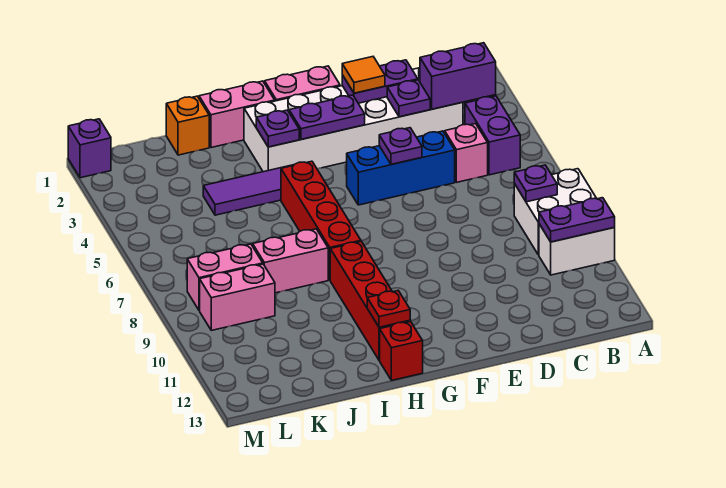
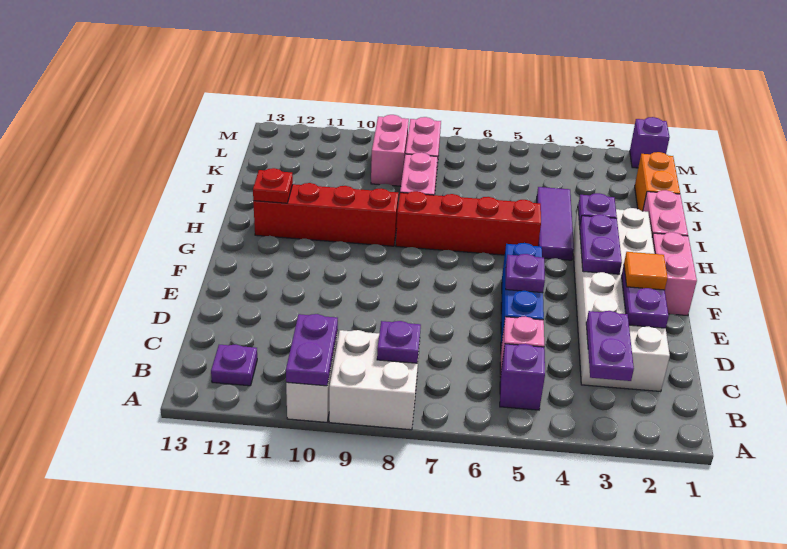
purple brick B3:C3 level 2 -> purple plate B3:C3 level 2
purple brick B4:B5 level 1 -> purple brick B5 level 1
purple plate D3 level 2 -> purple plate B12 level 1
red brick H13 level 1 -> none
orange brick J1 level 1 -> orange brick J1:K1 level 1

